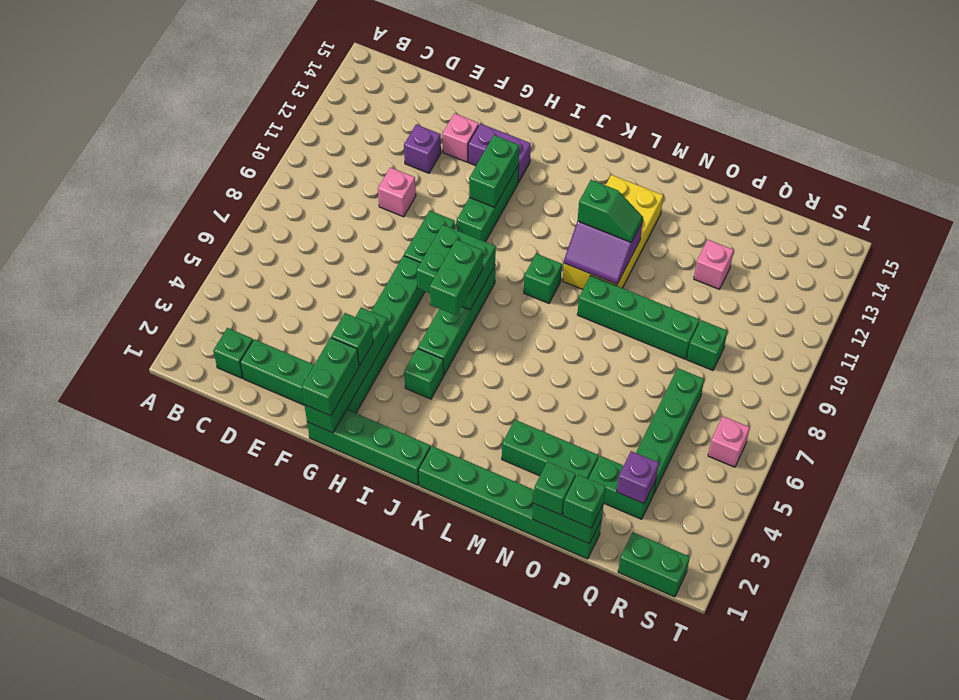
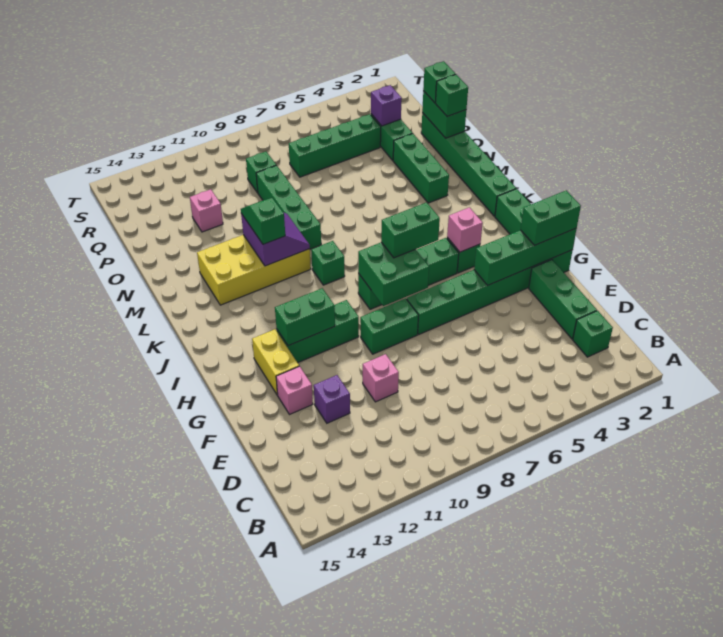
green brick G3 level 3 -> none
purple brick G13:H13 level 1 -> yellow brick G13:H13 level 1
green brick R1:S1 level 1 -> none
pink brick S6 level 1 -> pink brick I4 level 2

